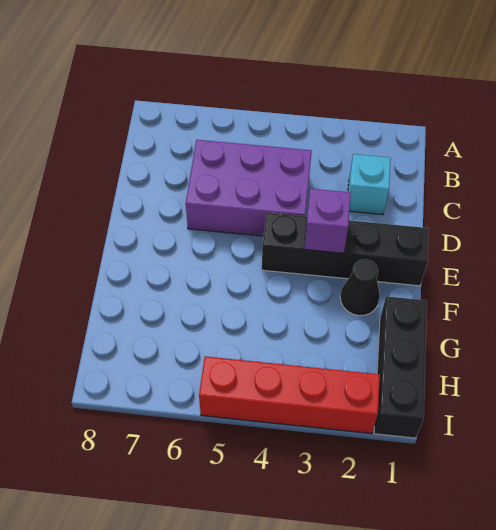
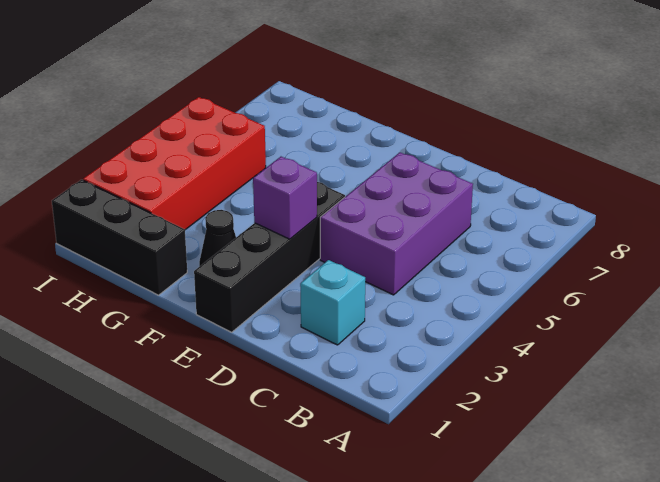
red brick I2:I5 level 1 -> red brick H2:I5 level 1

